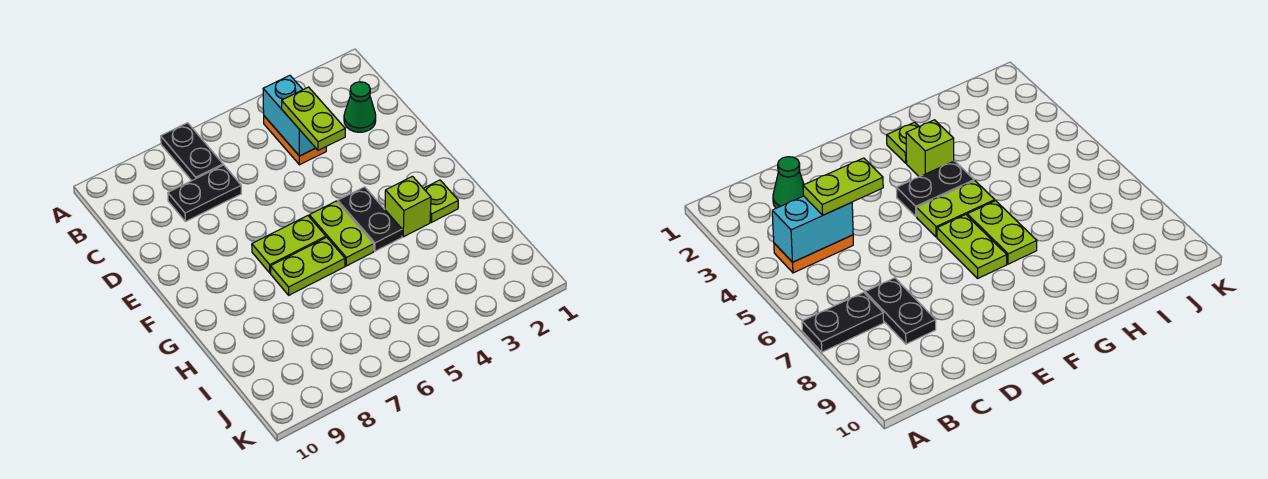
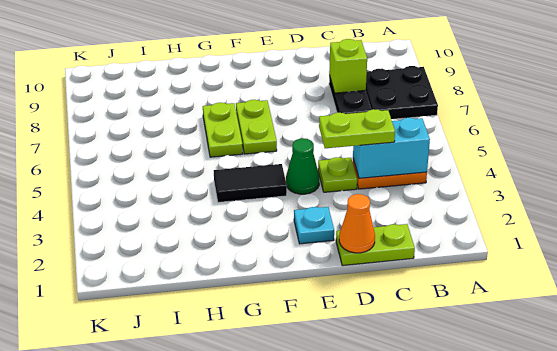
black plate A7:B7 level 1 -> black plate A7:B8 level 1
green cone C2 level 1 -> green cone E4 level 1
none -> orange cone D1 level 2
none -> cyan plate E2 level 1
black plate F4:G4 level 1 -> black tile F4:G4 level 1
lime plate F5:G5 level 1 -> lime plate C1:D1 level 1
lime plate G2 level 1 -> lime plate D4 level 1
lime brick G3 level 1 -> lime brick C8 level 2

